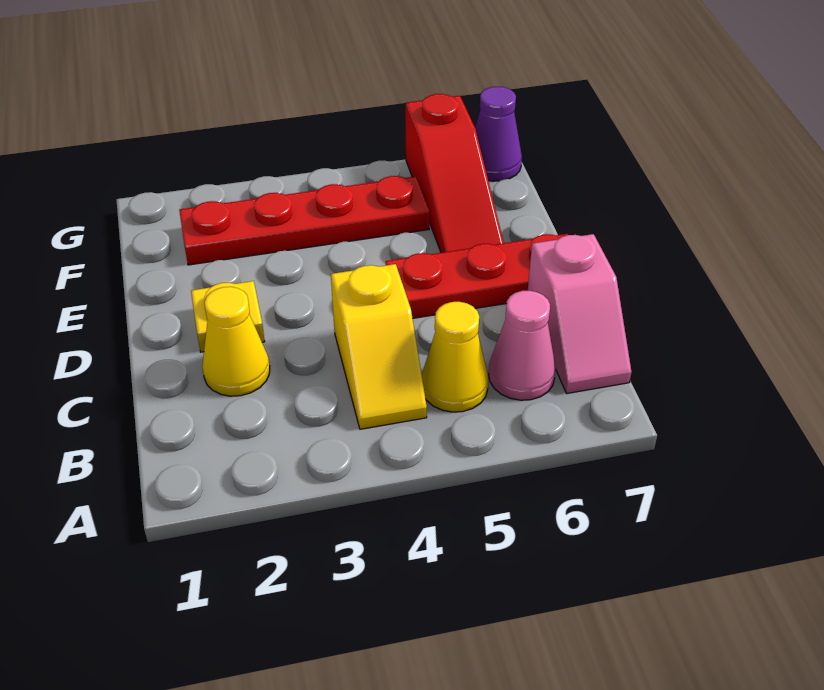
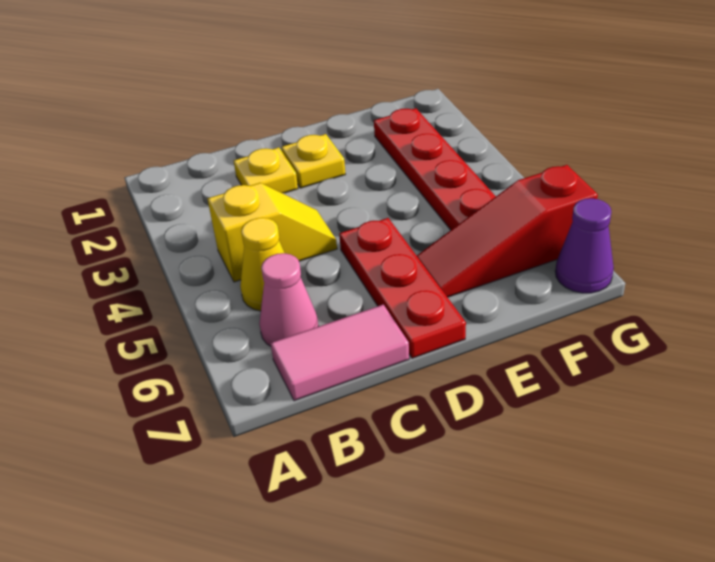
yellow slope B4:C4 level 1 top C -> yellow slope B4:C4 level 1 top B
pink slope B7:C7 level 1 top C -> pink tile B7:C7 level 1
yellow cone C2 level 1 -> yellow plate C2 level 1

